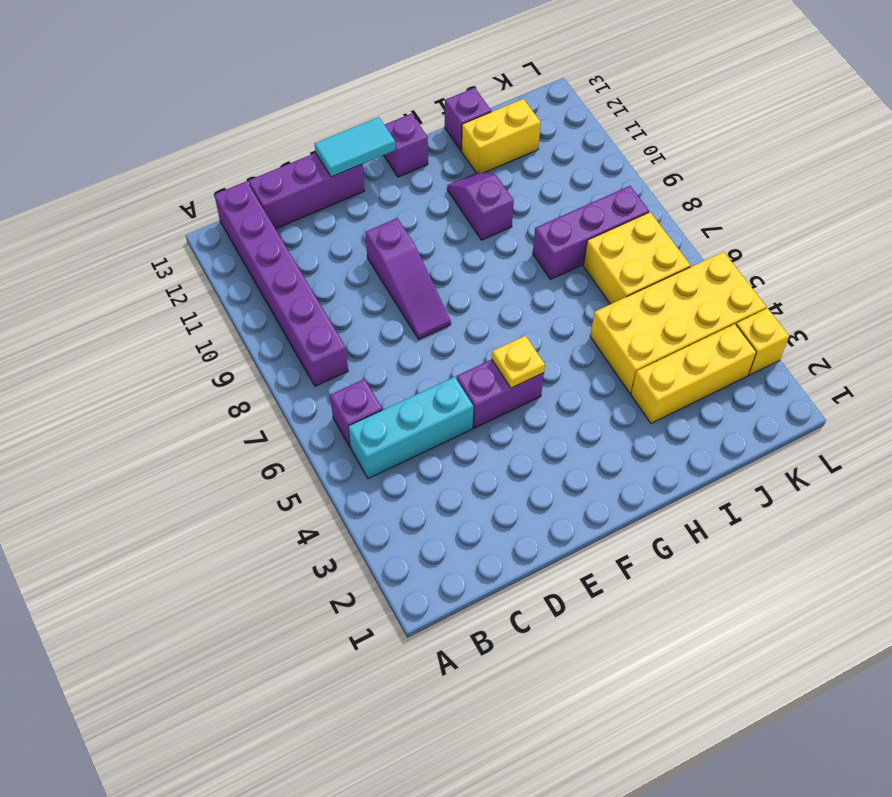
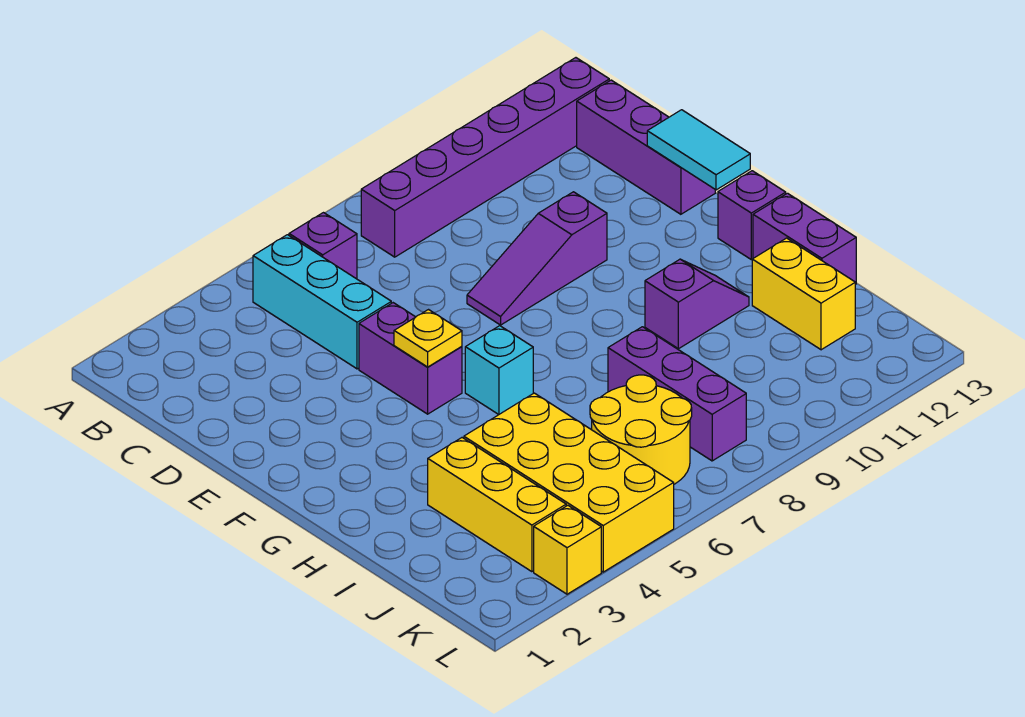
none -> cyan brick G6 level 1
purple brick I13 level 1 -> purple brick H13:I13 level 1
yellow brick J6:K7 level 1 -> yellow round brick J6:K7 level 1

